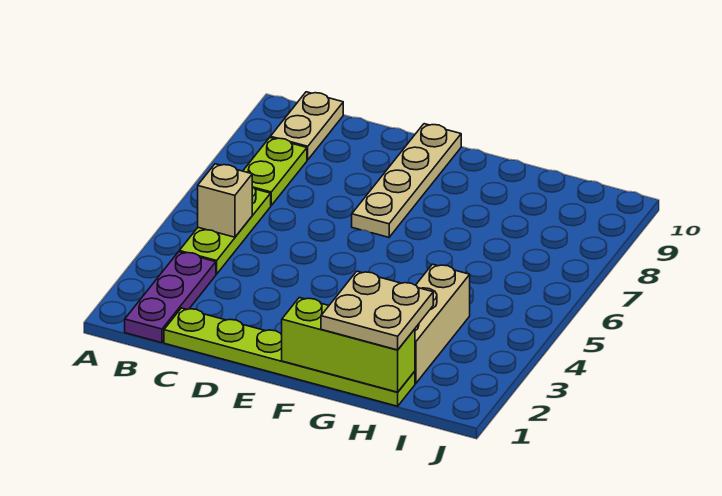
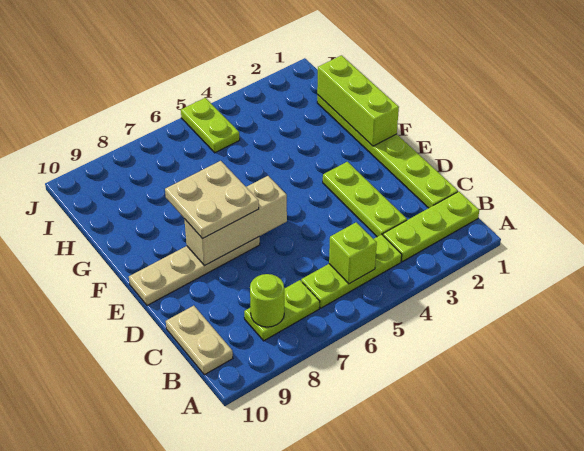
purple plate B1:B3 level 1 -> lime plate B1:B3 level 1
tan brick B5 level 2 -> lime brick B5 level 2
none -> lime round brick B8 level 2
tan plate B9:B10 level 1 -> tan plate B10:C10 level 1
none -> lime plate C3:E3 level 1
tan plate G1:H2 level 3 -> tan plate E7:F8 level 3
tan brick H2:H4 level 1 -> tan brick E6:E8 level 2
none -> lime plate I5:J5 level 1

